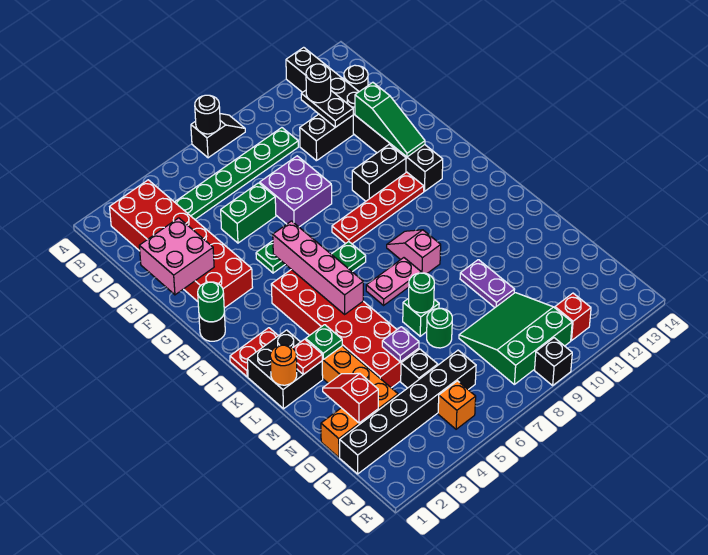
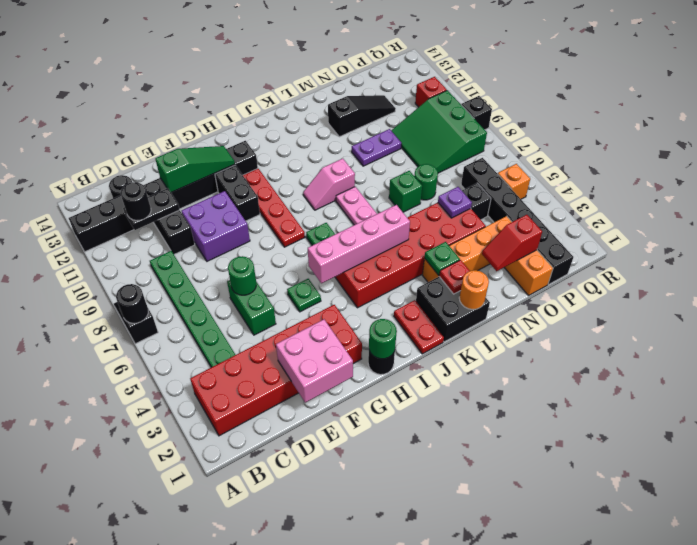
purple brick E7:F8 level 1 -> purple brick E9:F10 level 1
green round brick M7 level 2 -> green round brick E6 level 2
none -> black slope M12:O12 level 1 top M

